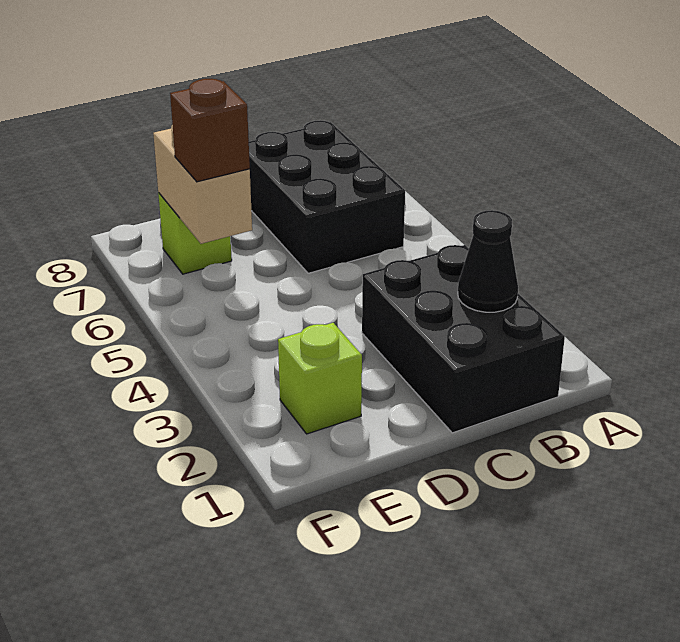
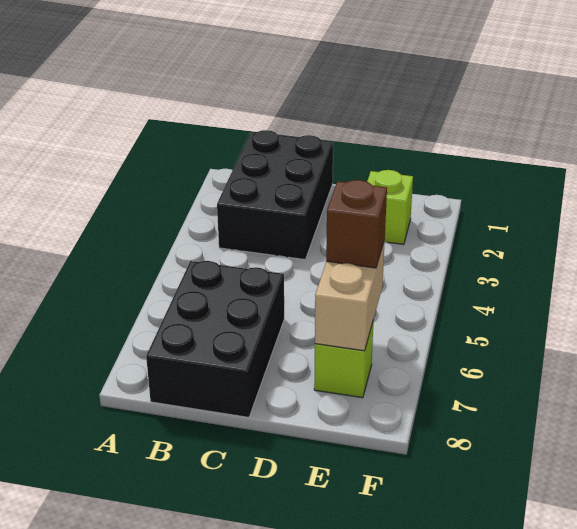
black cone B2 level 2 -> none

